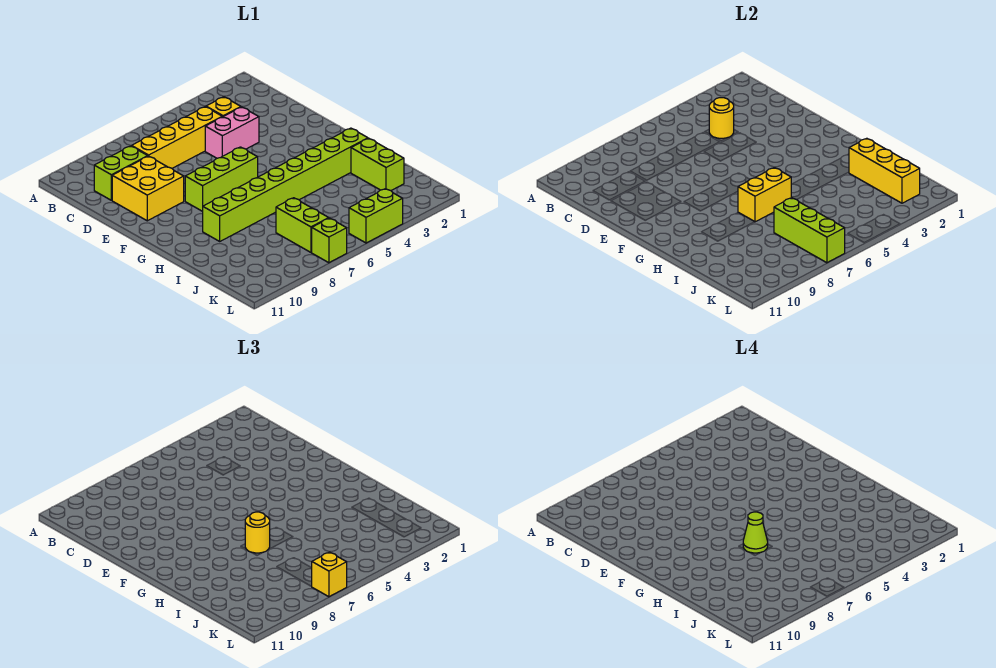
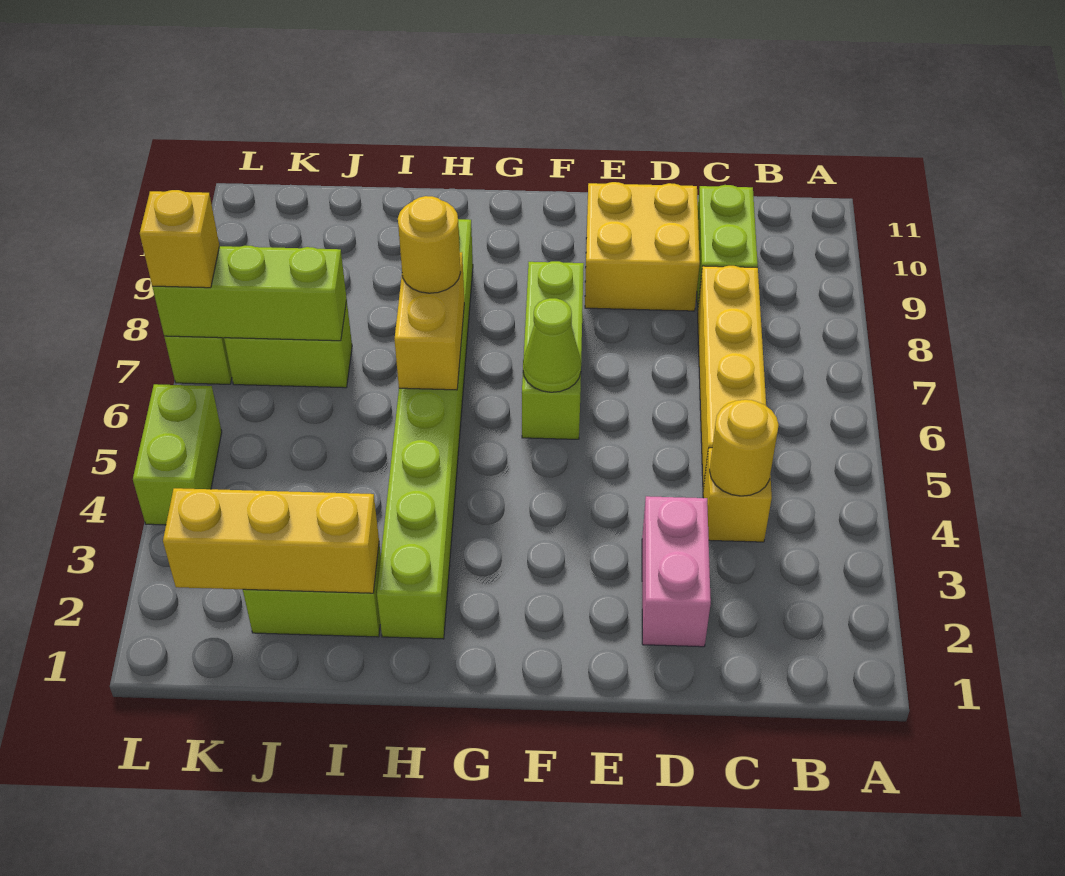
pink brick D4:D5 level 1 -> pink brick D2:D3 level 1
lime cone H7 level 4 -> lime cone F6 level 2

